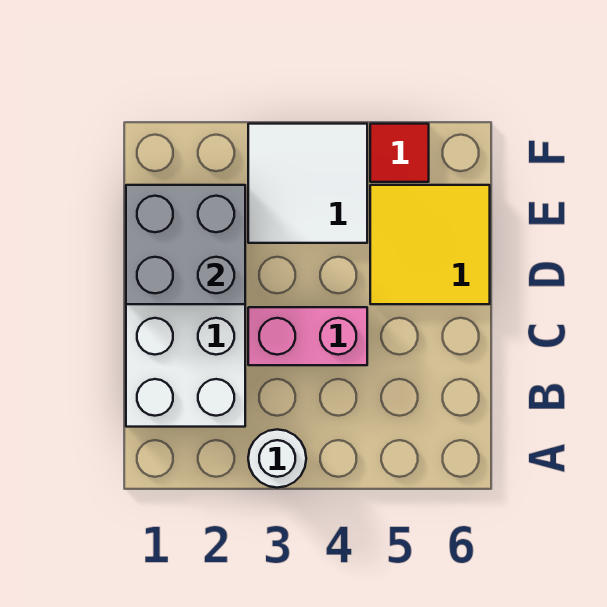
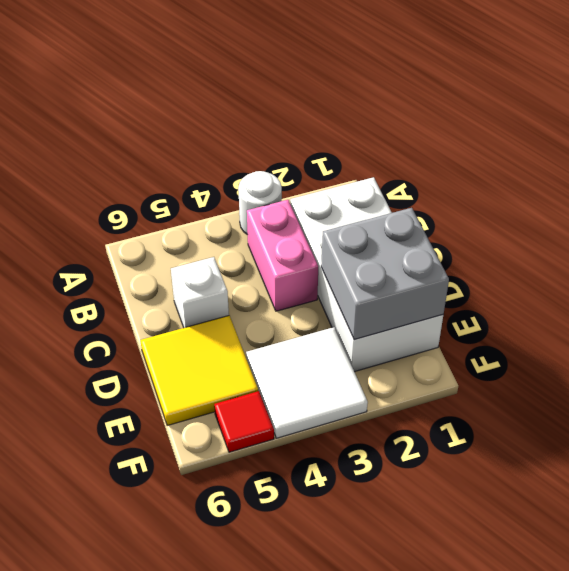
pink brick C3:C4 level 1 -> pink brick B3:C3 level 1
none -> white brick C5 level 1

